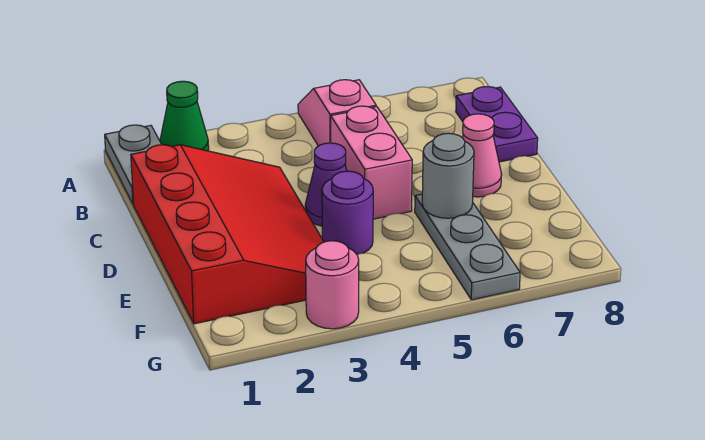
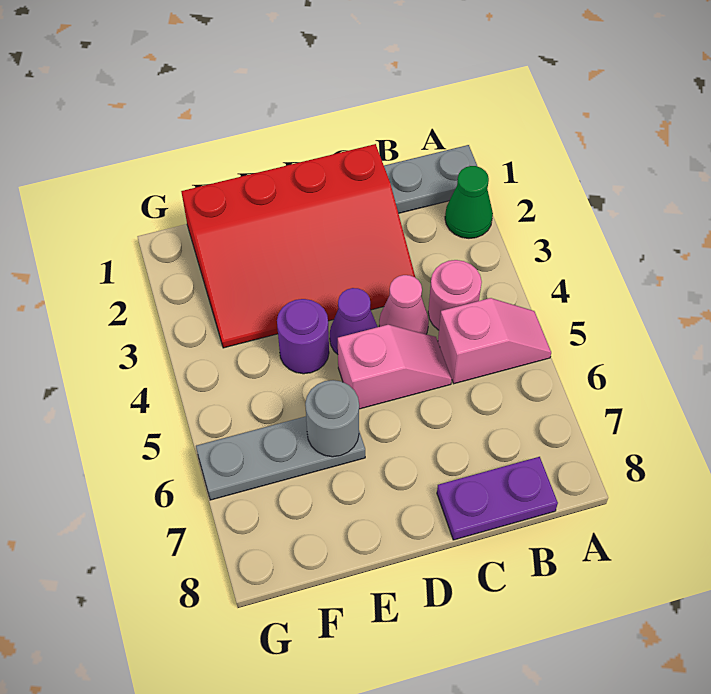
pink brick C5:D5 level 1 -> pink slope C5:D5 level 1 top D
pink cone D7 level 1 -> pink cone C4 level 1
pink round brick G3 level 1 -> pink round brick B4 level 1

